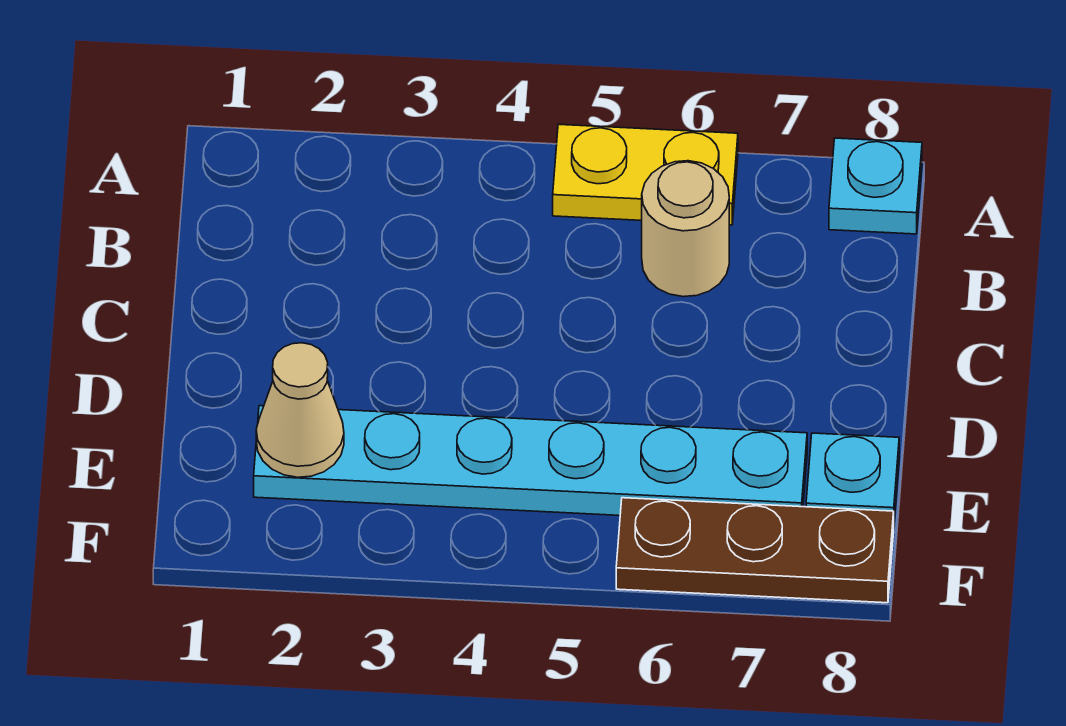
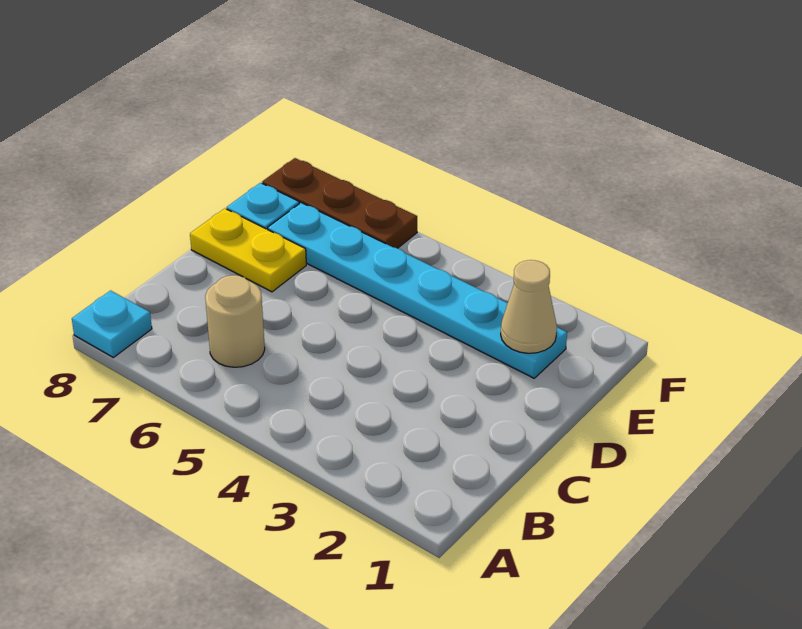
yellow plate A5:A6 level 1 -> yellow plate D7:D8 level 1

